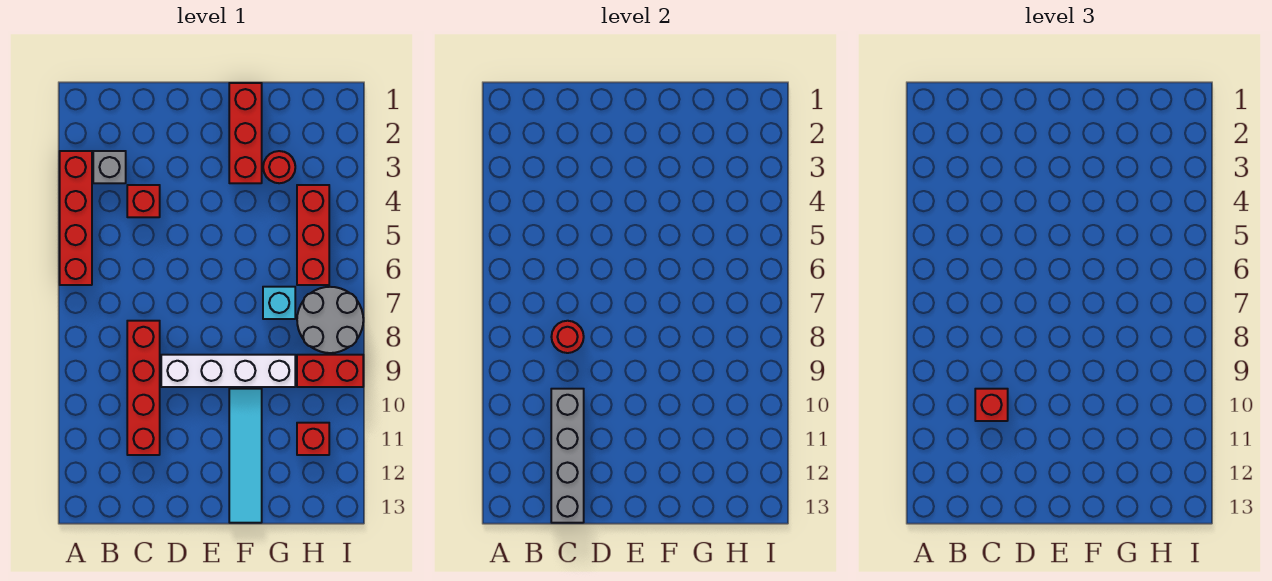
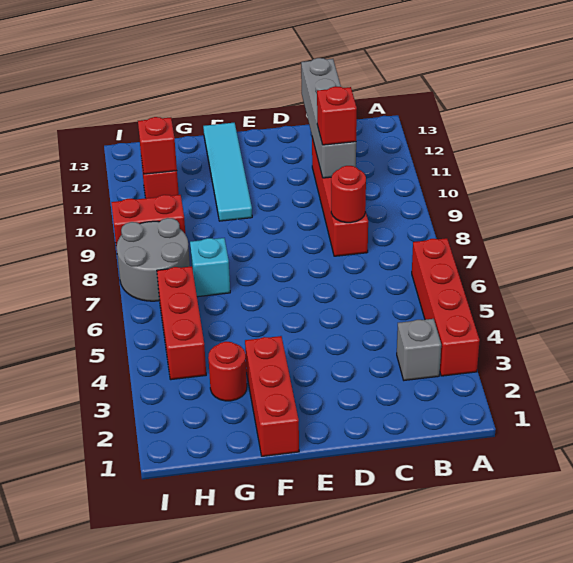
red brick C4 level 1 -> red brick H11 level 2
white brick D9:G9 level 1 -> none

